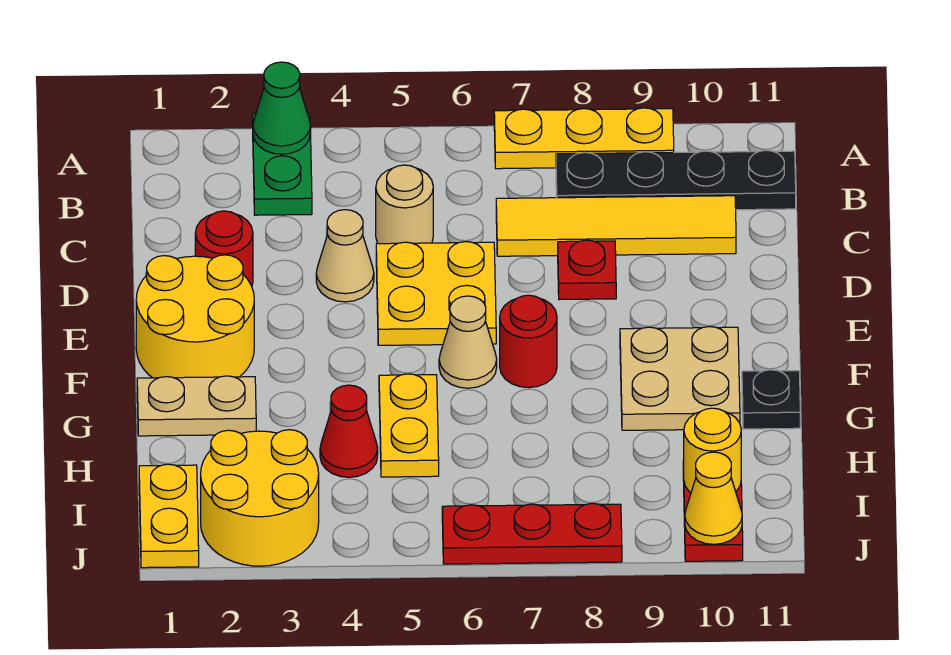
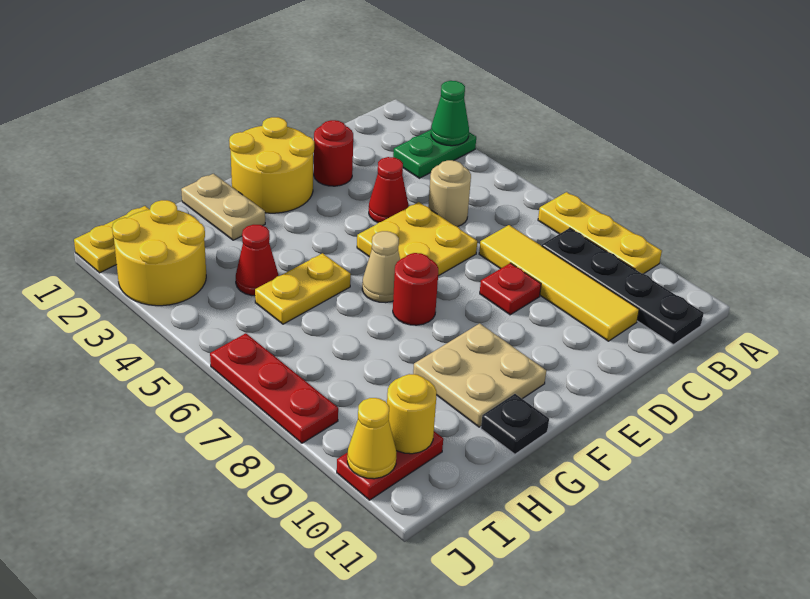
tan cone D4 level 1 -> red cone D4 level 1

